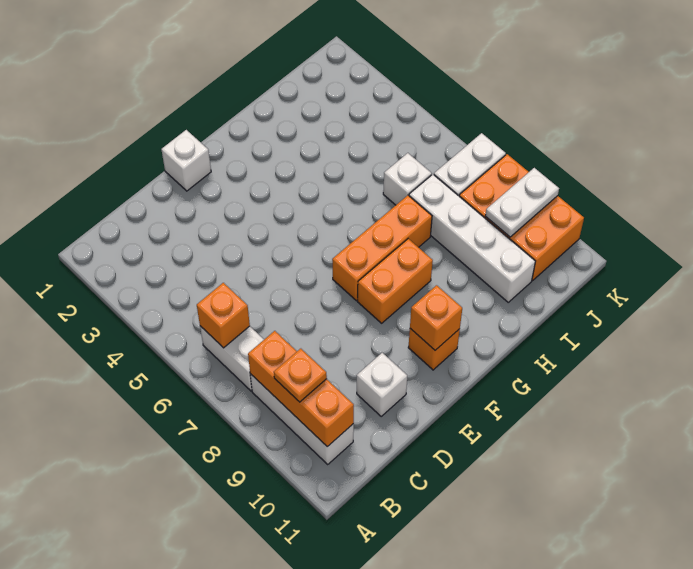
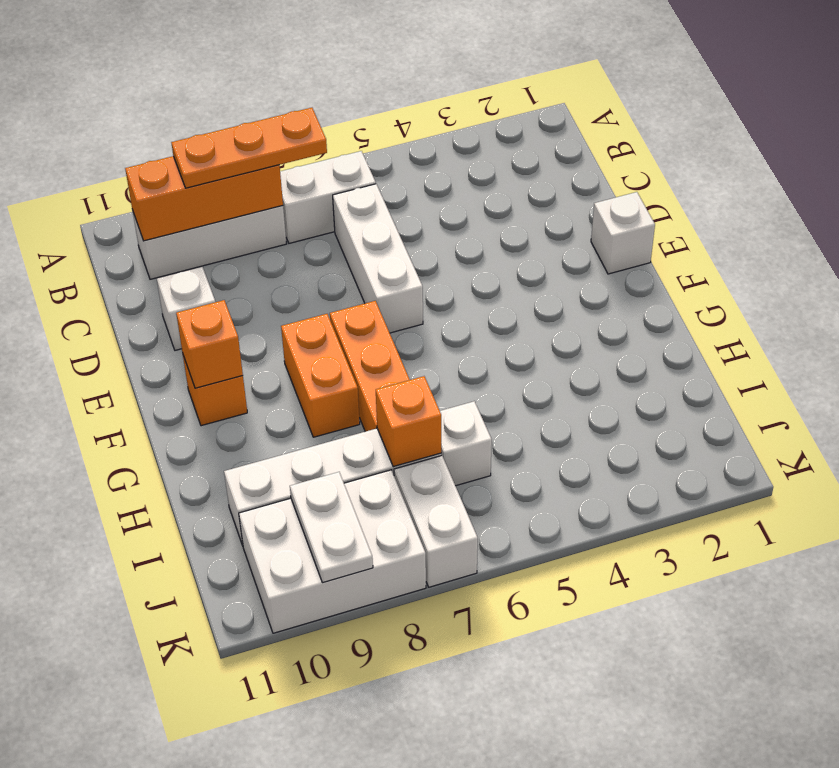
orange brick B6 level 2 -> orange brick I7 level 2
orange plate B9 level 3 -> orange plate B7:B9 level 3
none -> white brick C6:E6 level 1
orange brick J8:K10 level 1 -> white brick J8:K10 level 1

